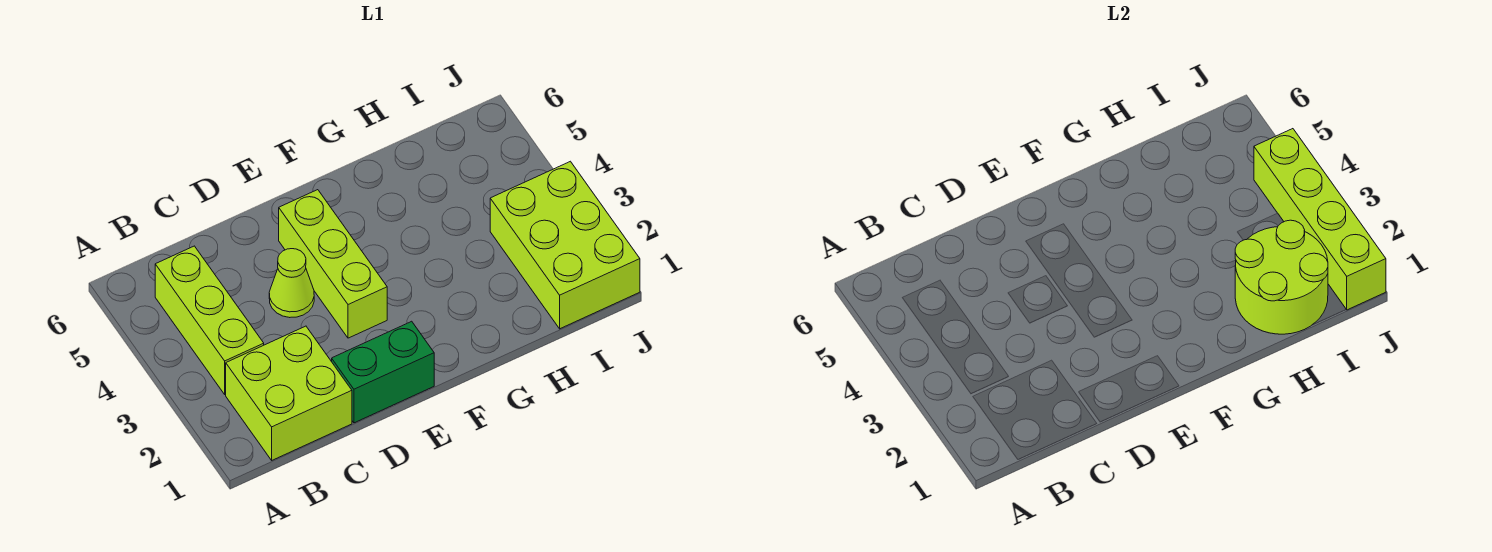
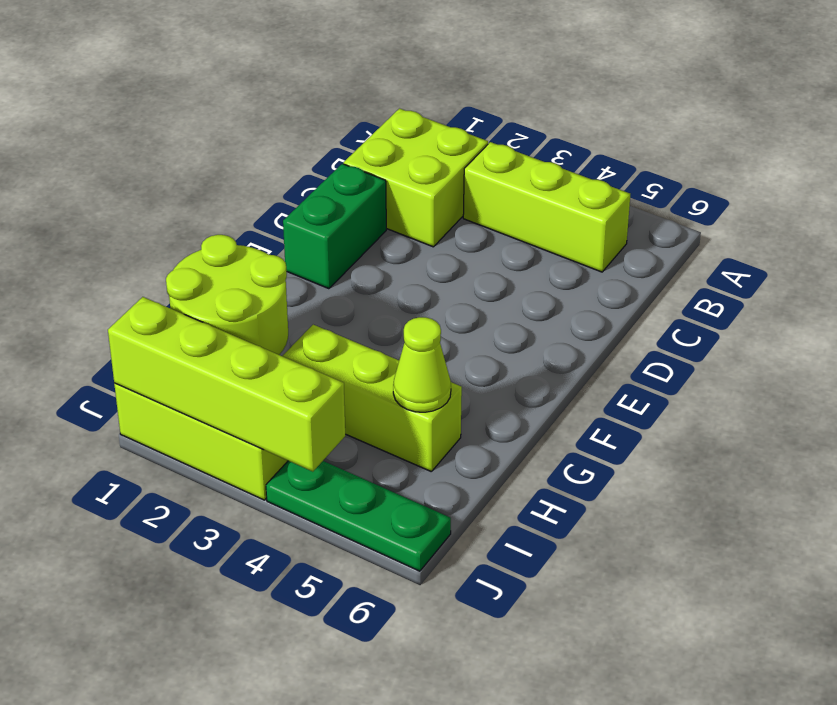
lime cone D4 level 1 -> lime cone H5 level 2
lime brick E3:E5 level 1 -> lime brick H3:H5 level 1
none -> green plate J4:J6 level 1

